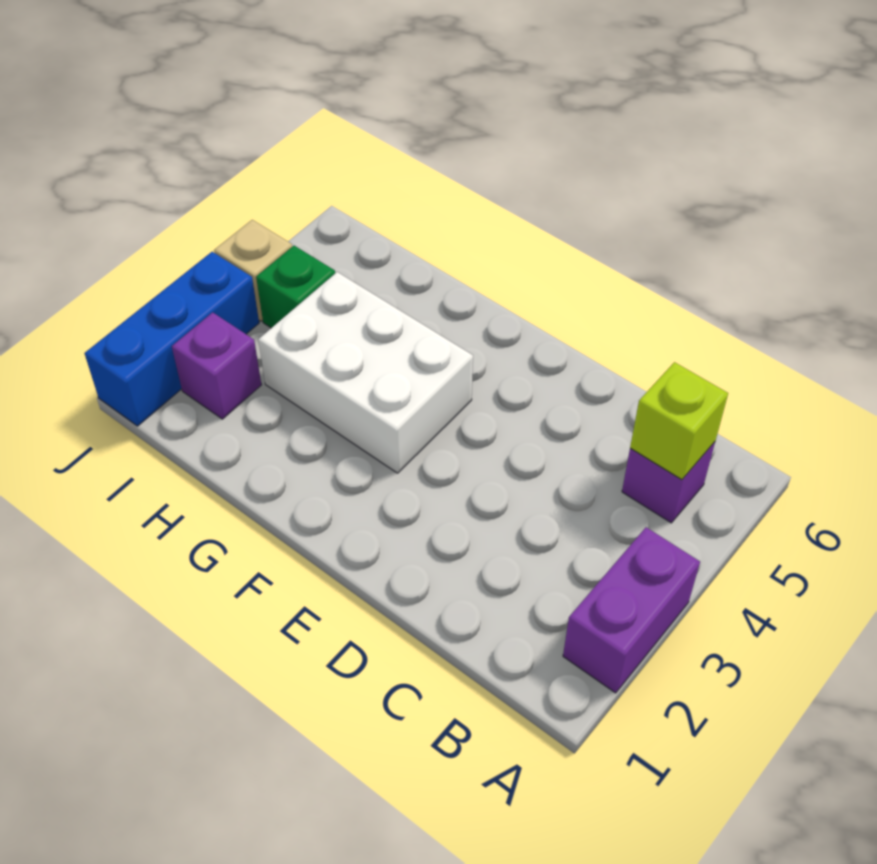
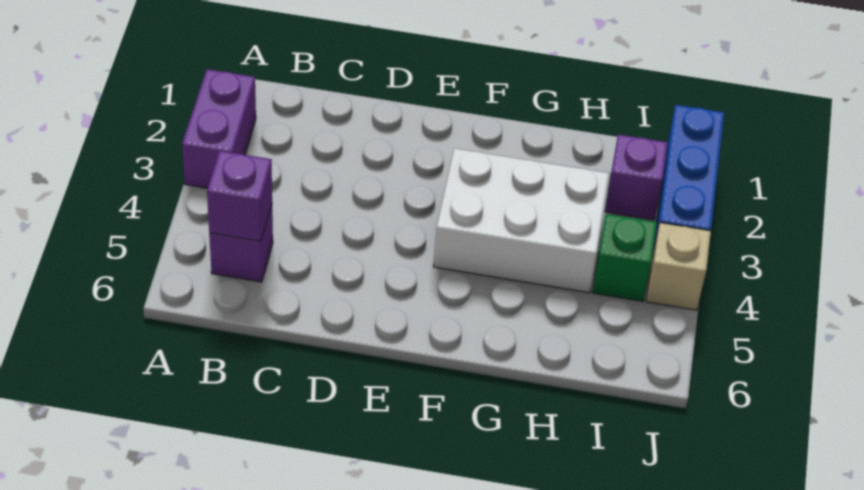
lime brick B5 level 2 -> purple brick B5 level 2

